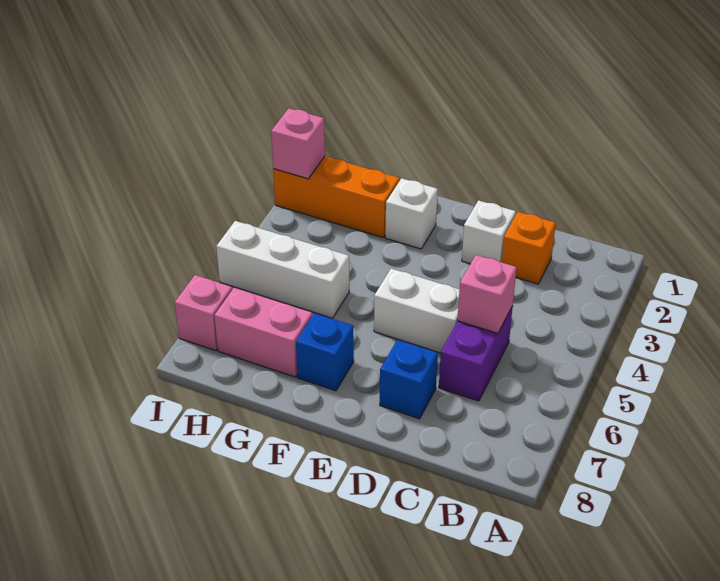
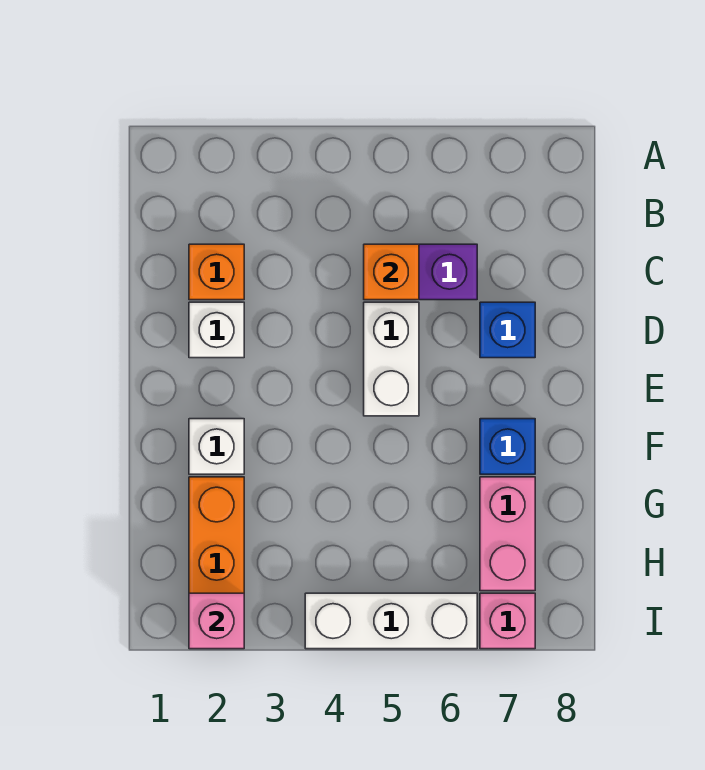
pink brick C5 level 2 -> orange brick C5 level 2
white brick G5:I5 level 1 -> white brick I4:I6 level 1

